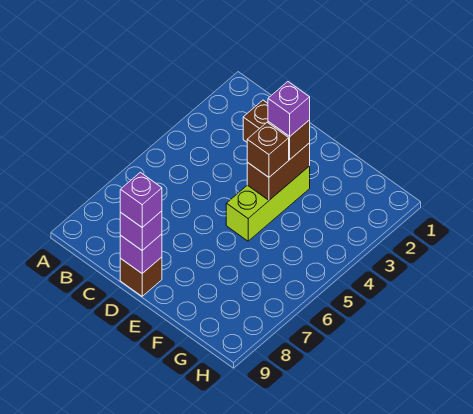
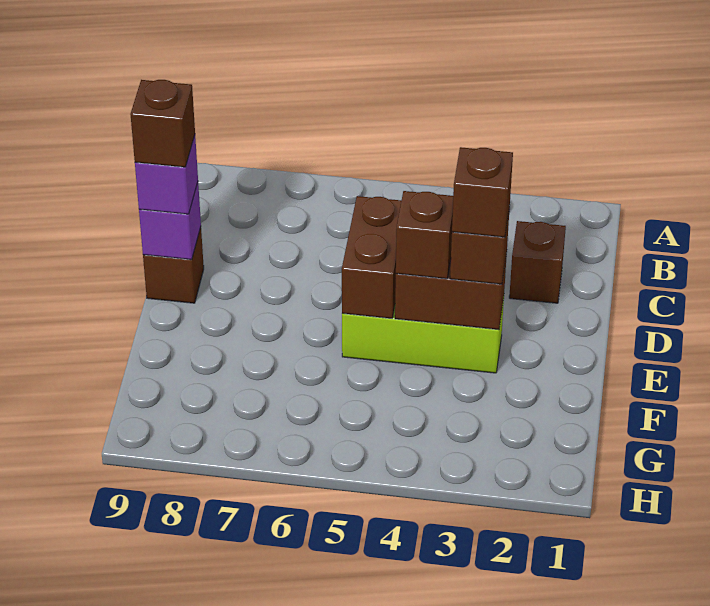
none -> brown brick D5:E5 level 2
purple brick D9 level 4 -> brown brick D9 level 4
purple brick E3 level 4 -> brown brick E3 level 4

